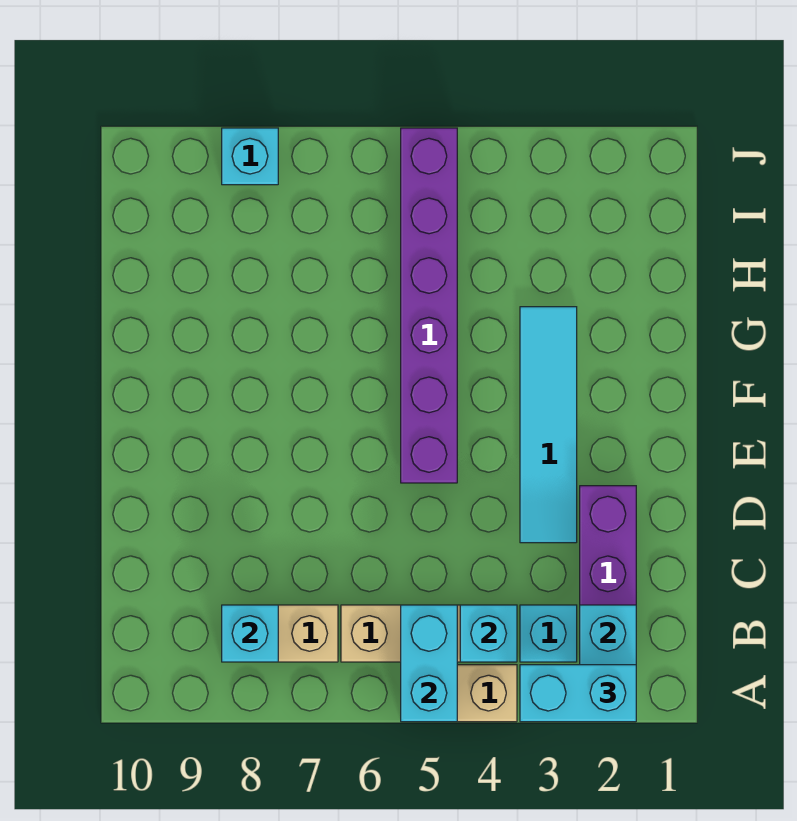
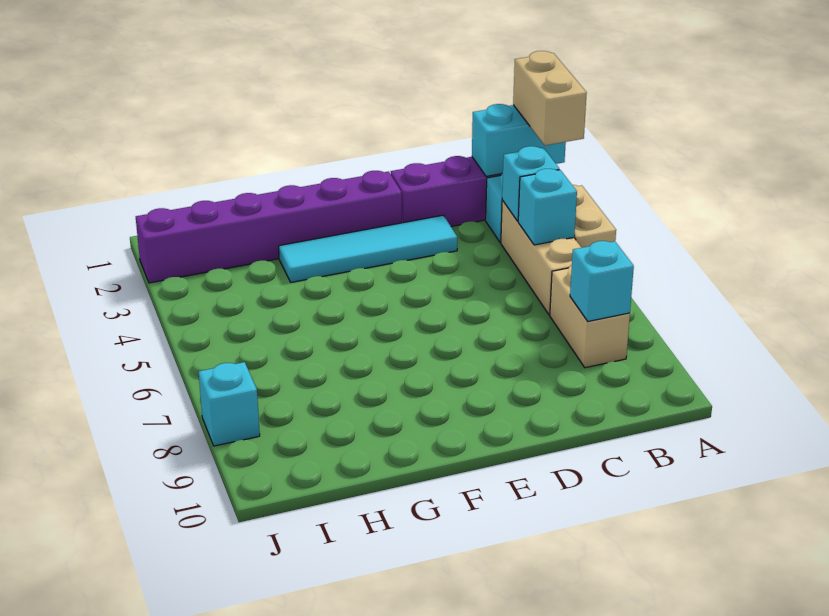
cyan brick A2:A3 level 3 -> tan brick A2:A3 level 3
cyan brick A5:B5 level 2 -> cyan brick B5 level 2
purple brick E5:J5 level 1 -> purple brick E2:J2 level 1

